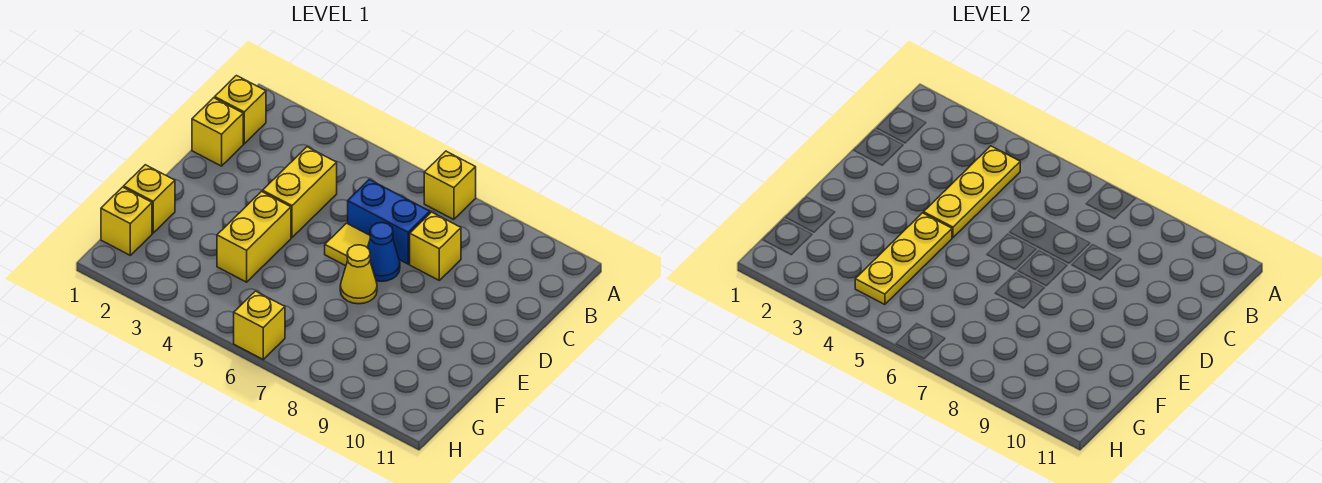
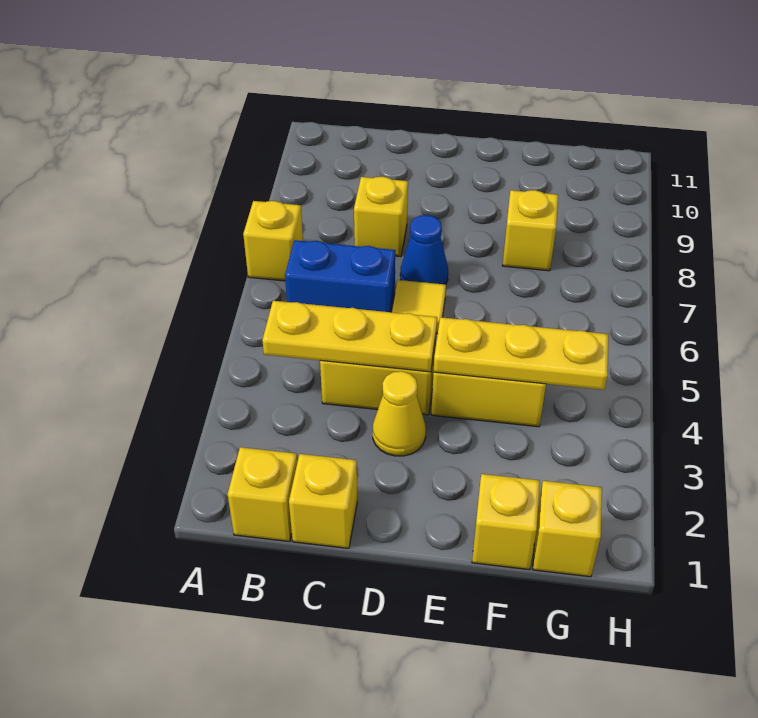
blue brick C6:C7 level 1 -> blue brick B6:C6 level 1
yellow cone E7 level 1 -> yellow cone D3 level 1
yellow brick H6 level 1 -> yellow brick F8 level 1

